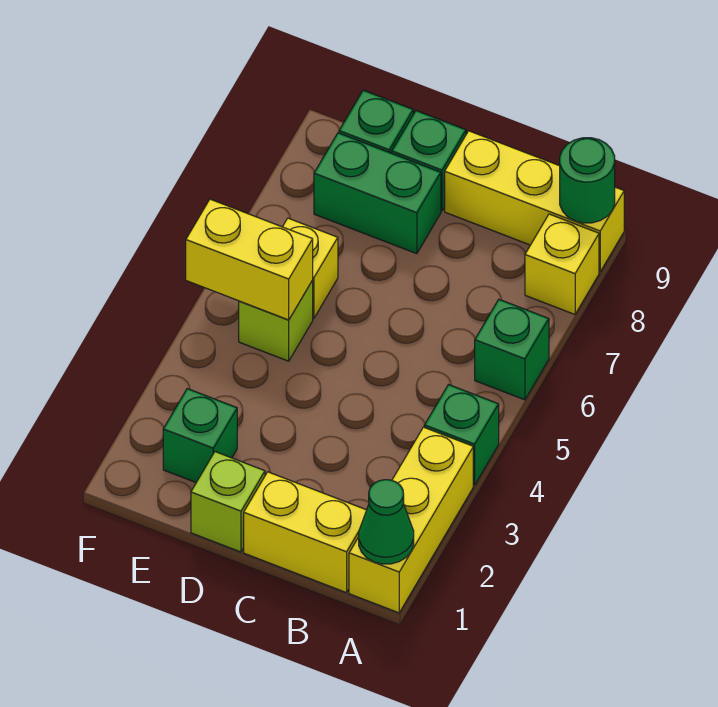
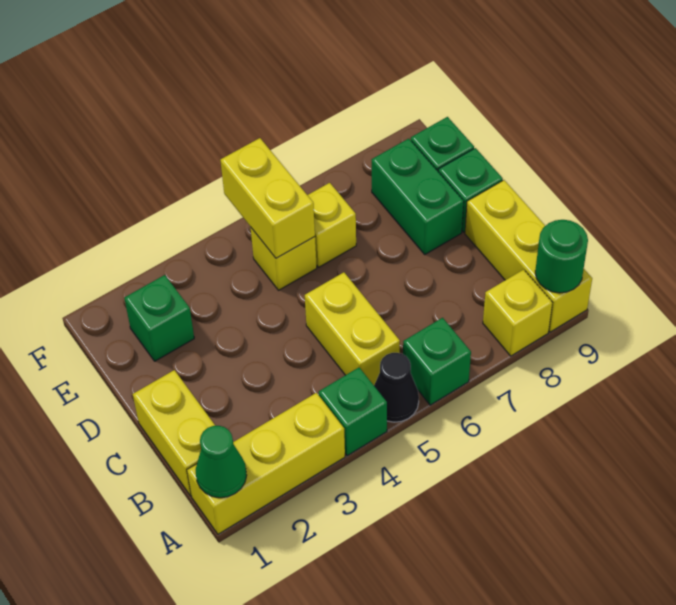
none -> black cone A5 level 1
none -> yellow brick B5:C5 level 1
lime brick D1 level 1 -> none
lime brick E5 level 1 -> yellow brick E5 level 1

